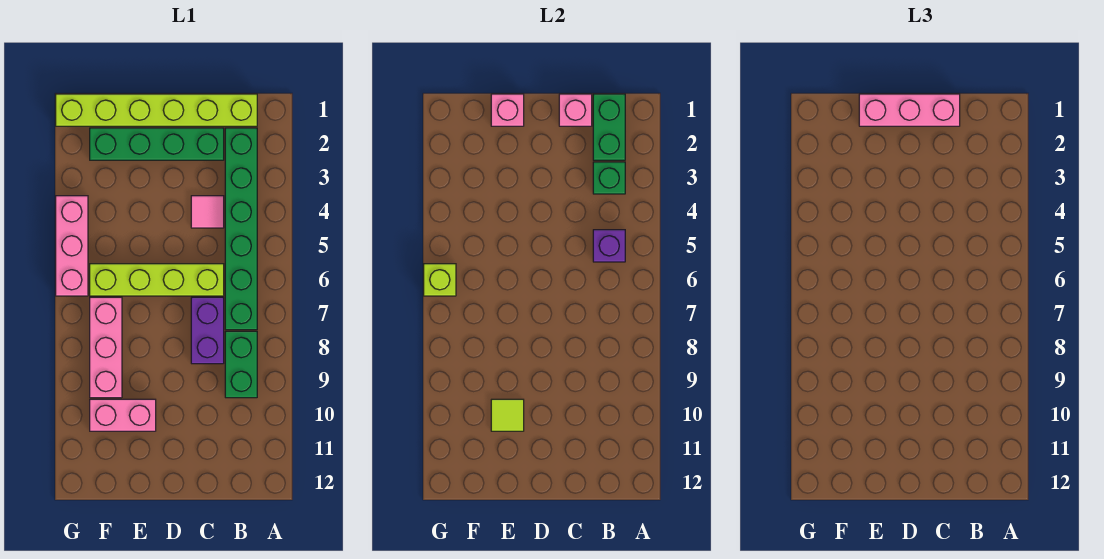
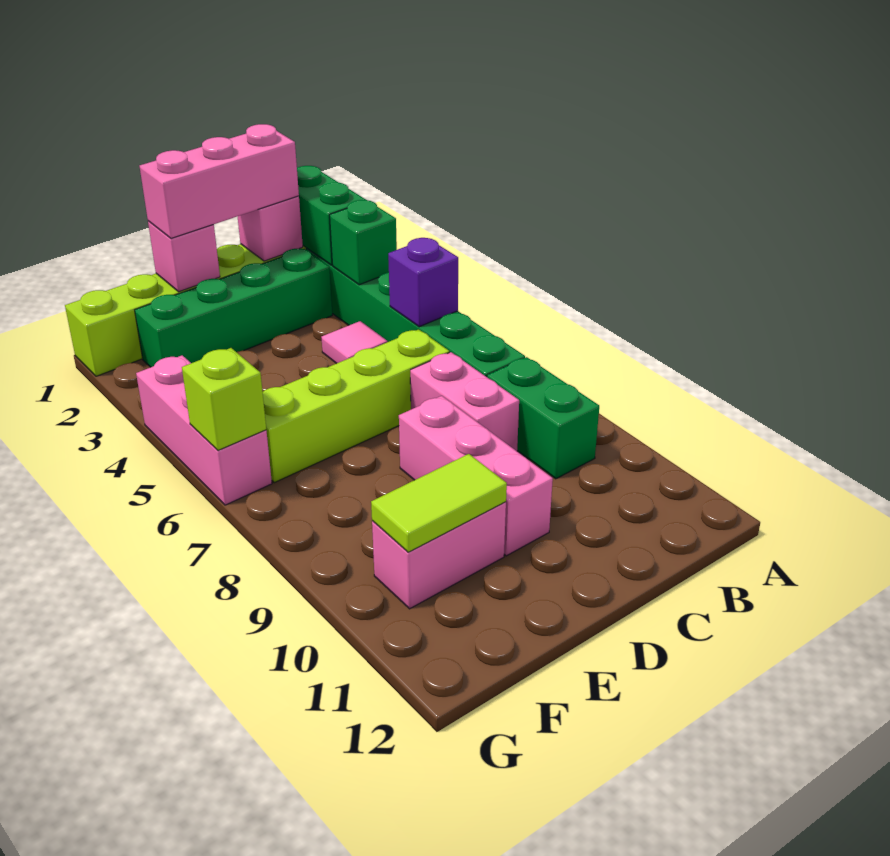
purple brick C7:C8 level 1 -> pink brick C7:C8 level 1
lime tile E10 level 2 -> lime tile E10:F10 level 2
pink brick F7:F9 level 1 -> pink brick D8:D10 level 1

